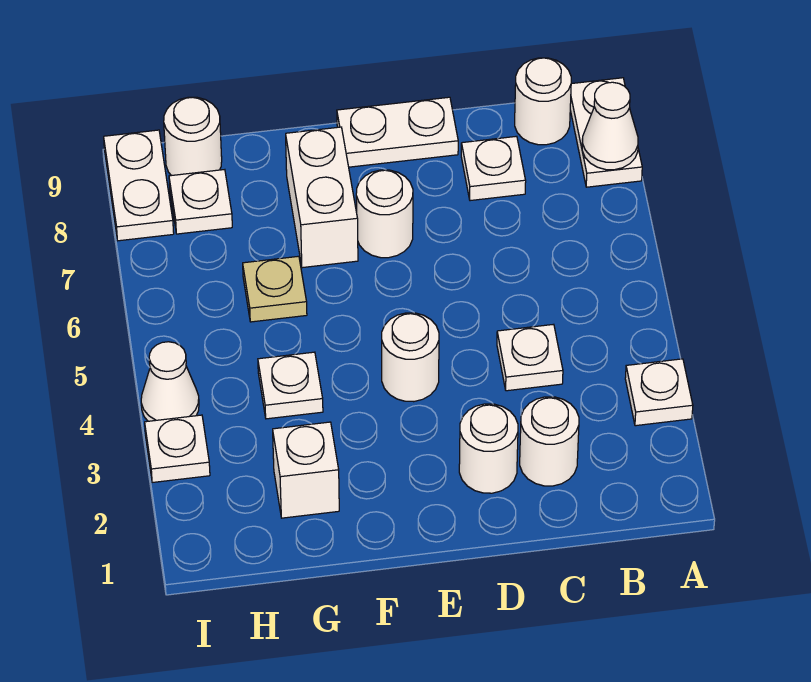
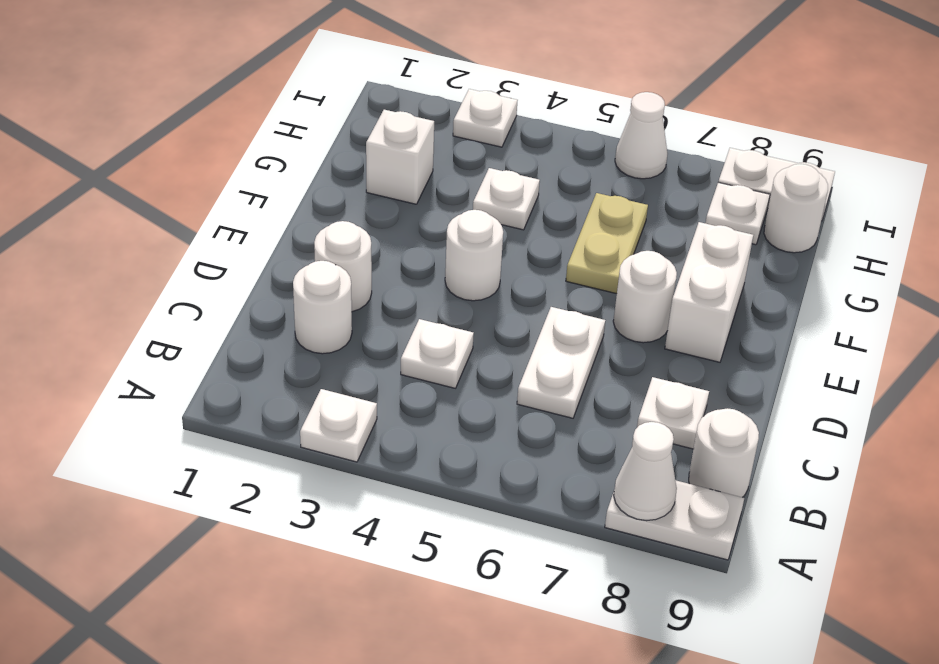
white plate D9:E9 level 1 -> white plate C6:D6 level 1
white brick F7:F8 level 1 -> white brick E8:F8 level 1
tan plate G6 level 1 -> tan plate F6:G6 level 1
white cone I4 level 1 -> white cone I6 level 1

